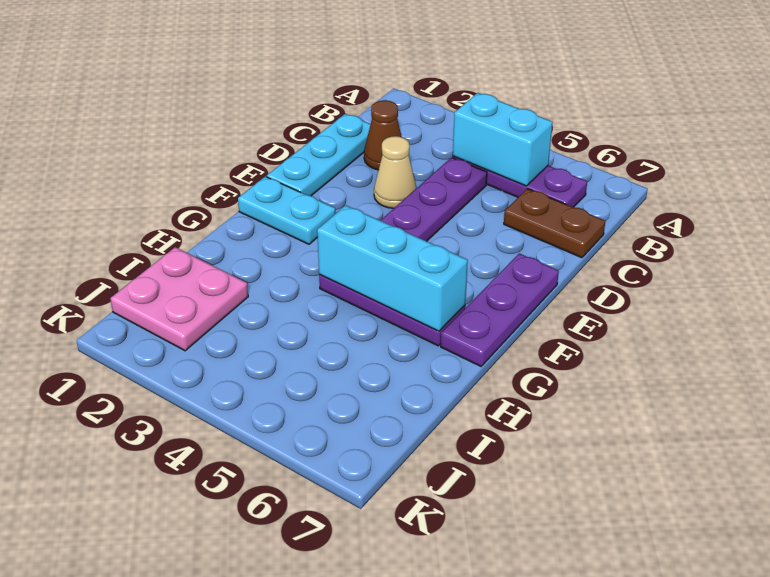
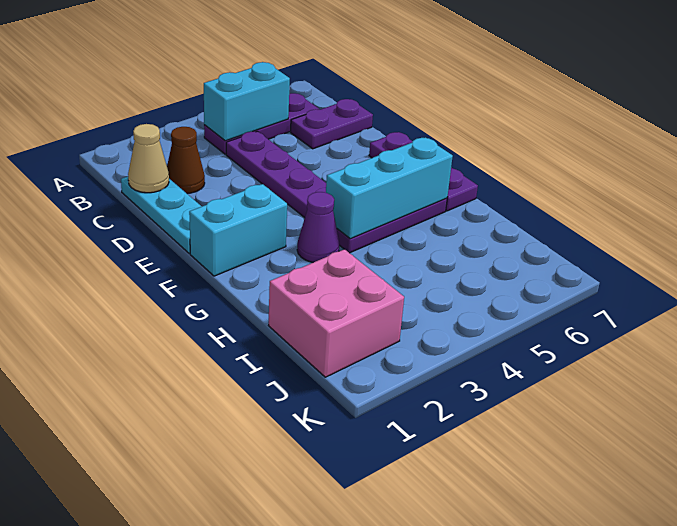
brown plate C6:C7 level 1 -> purple plate C6:C7 level 1
tan cone D3 level 1 -> tan cone C1 level 2
cyan plate F1:F2 level 1 -> cyan brick F1:F2 level 1
none -> purple cone G3 level 1
pink plate I1:J2 level 1 -> pink brick I1:J2 level 1

